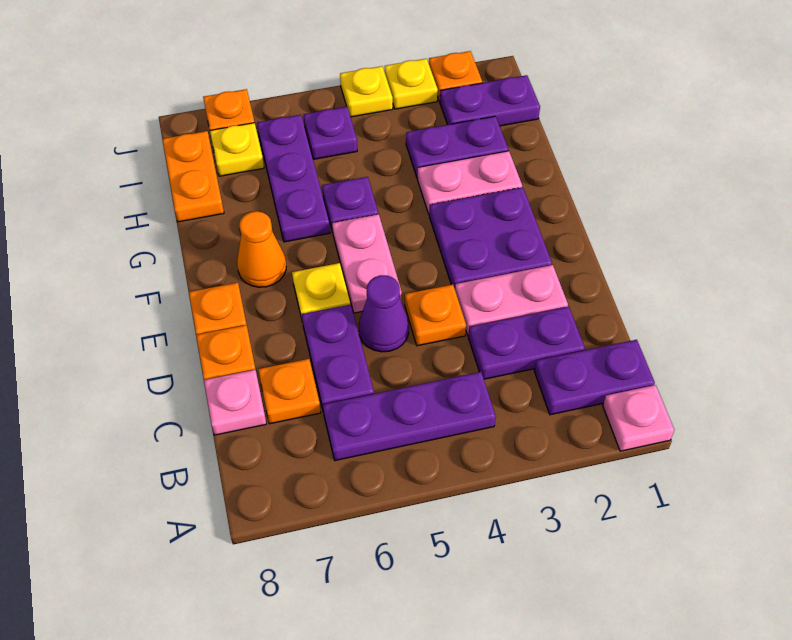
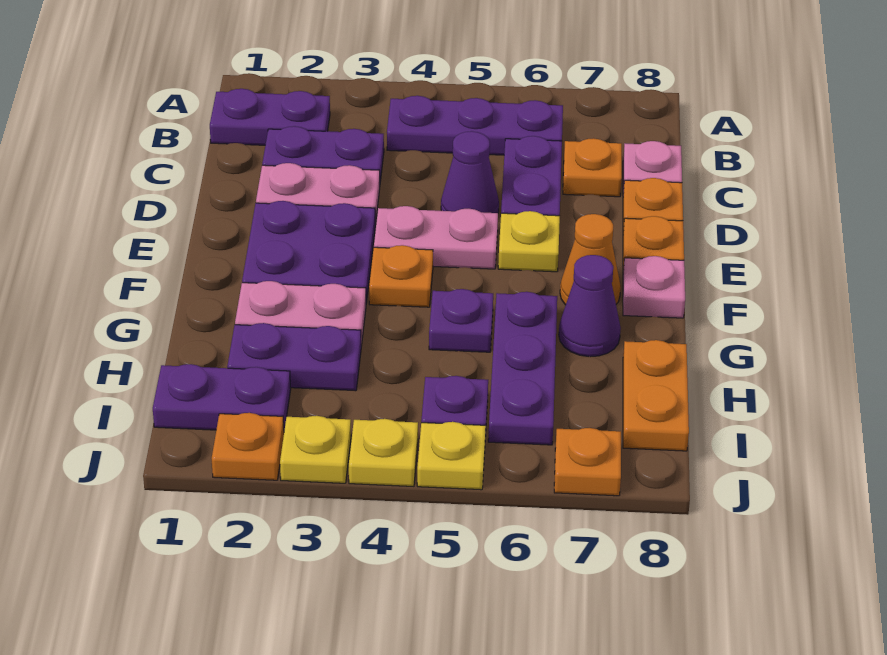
pink plate A1 level 1 -> pink plate F8 level 1
orange plate D4 level 1 -> orange plate F4 level 1
pink plate E5:F5 level 1 -> pink plate E4:E5 level 1
none -> purple cone G7 level 1
yellow plate I7 level 1 -> yellow plate J5 level 1

